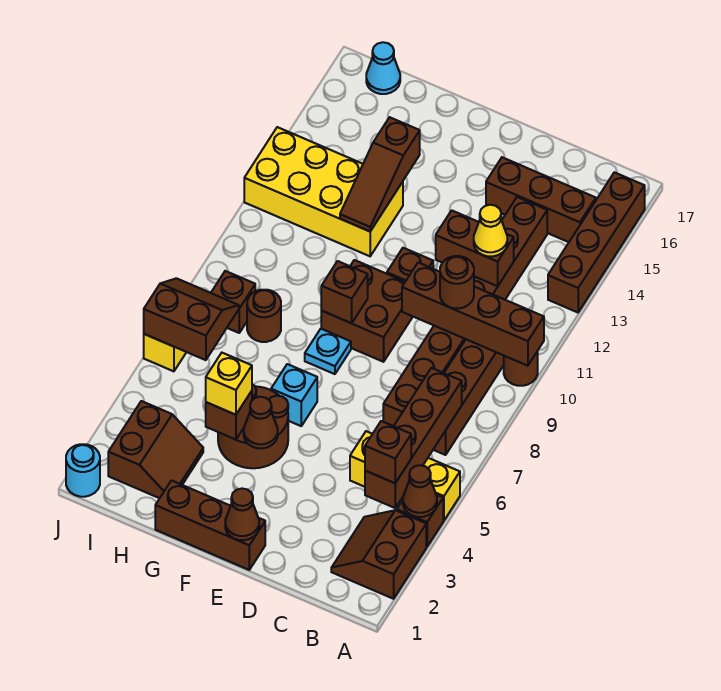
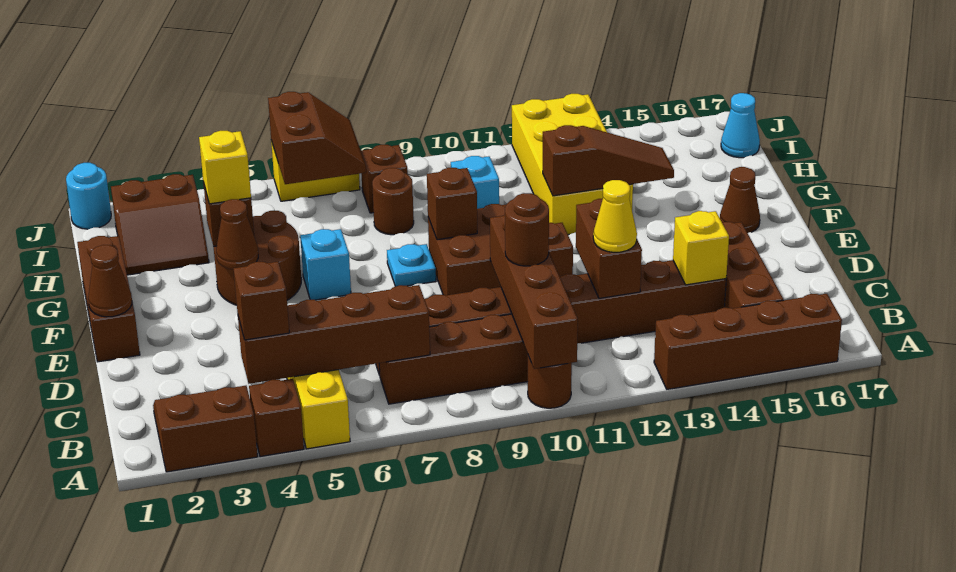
brown cone A4 level 2 -> brown cone F16 level 1
none -> yellow brick C14 level 2
brown slope G12:G14 level 2 top 14 -> brown slope G12:G14 level 2 top 12
none -> cyan brick H10 level 1

